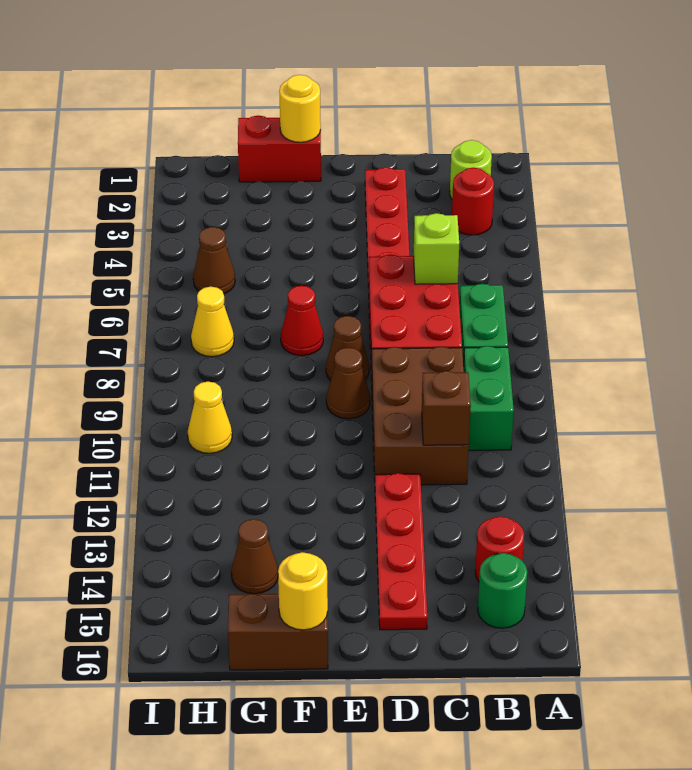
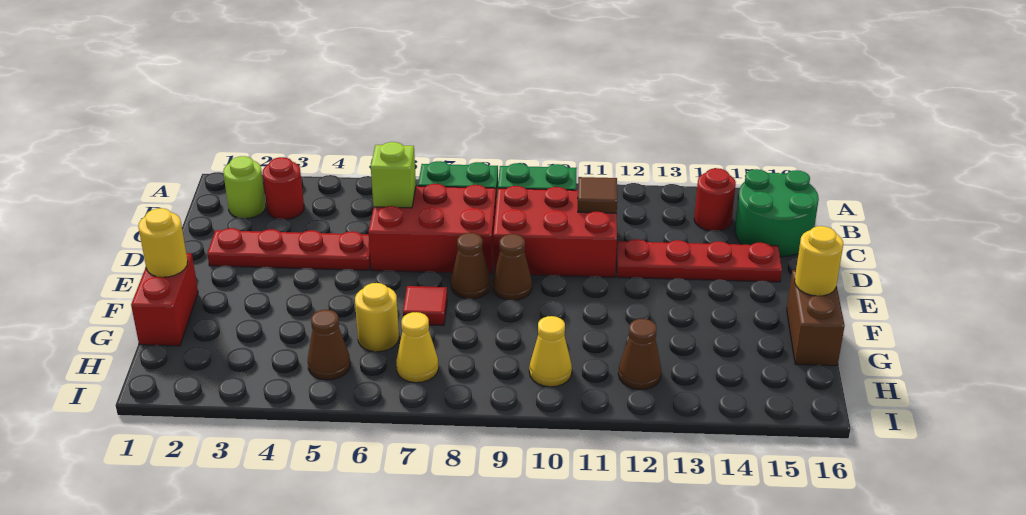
green round brick B15 level 1 -> green round brick B15:C16 level 1
brown brick C9:D11 level 1 -> red brick C9:D11 level 1
brown brick C11 level 2 -> brown tile C11 level 2
red cone F7 level 1 -> red tile F7 level 1
none -> yellow round brick G6 level 1
brown cone G14 level 1 -> brown cone H12 level 1

